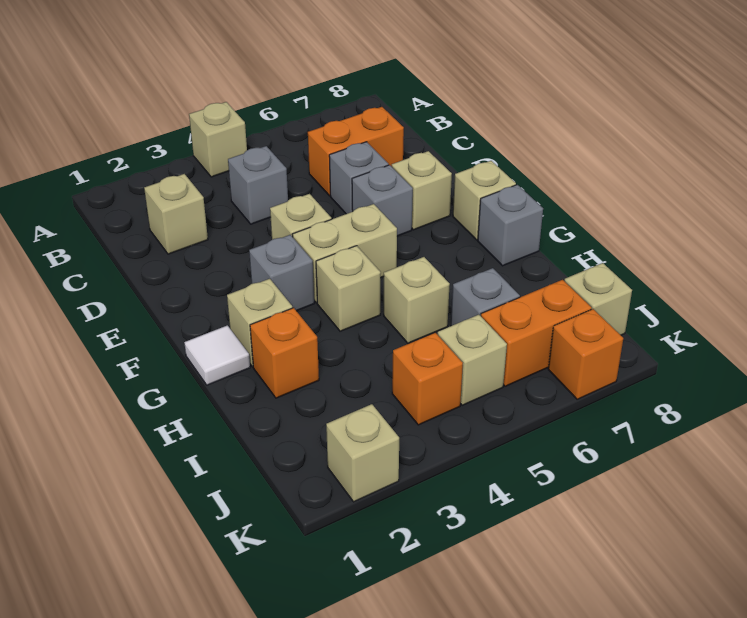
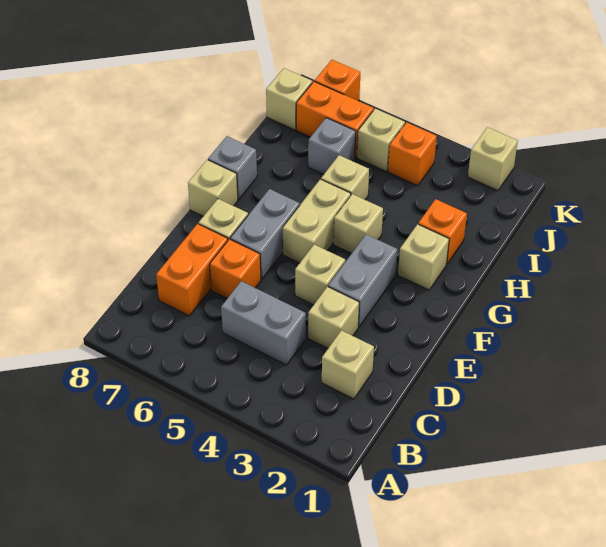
tan brick A4 level 1 -> tan brick D3 level 1
grey brick C4 level 1 -> grey brick C4:C5 level 1
orange brick C6:C7 level 1 -> orange brick C7:D7 level 1
grey brick D6 level 1 -> orange brick D6 level 1
grey brick E6 level 1 -> grey brick E6:F6 level 1
grey brick F3 level 1 -> grey brick E3:F3 level 1
tan brick F4:F5 level 1 -> tan brick F5:G5 level 1
white tile G1 level 1 -> none

